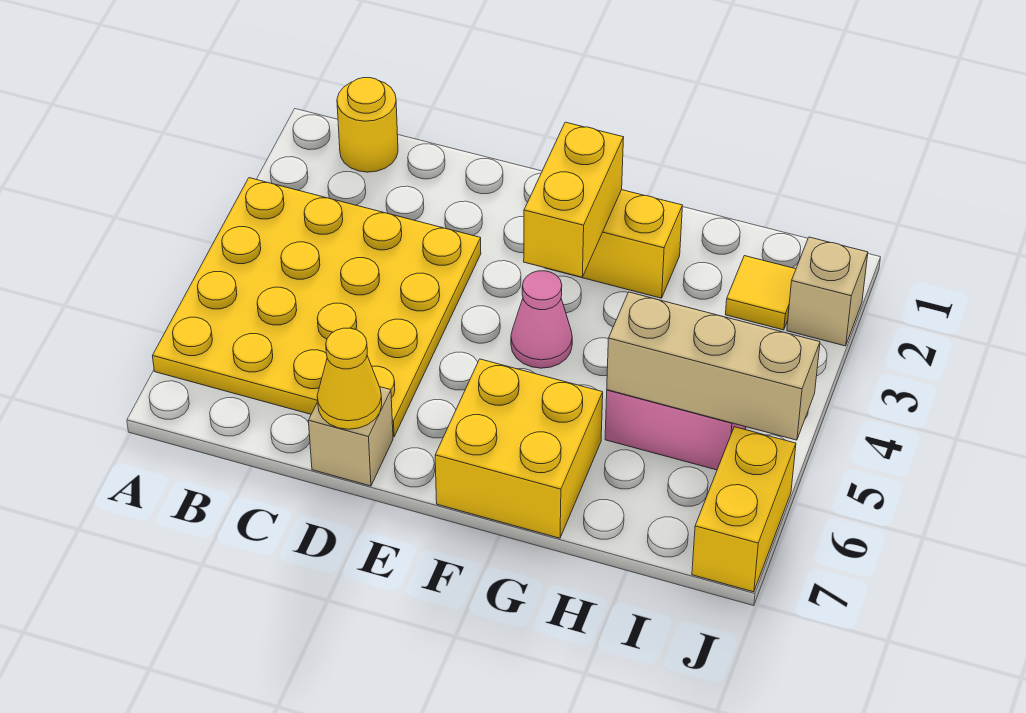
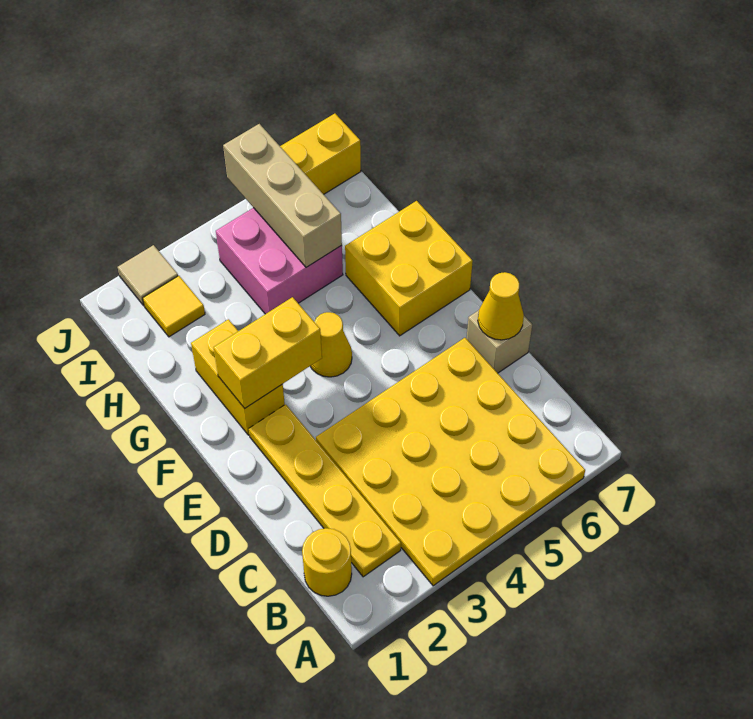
none -> yellow plate B2:E2 level 1
pink cone F4 level 1 -> yellow cone F4 level 1
tan brick J2 level 1 -> tan tile J2 level 1

